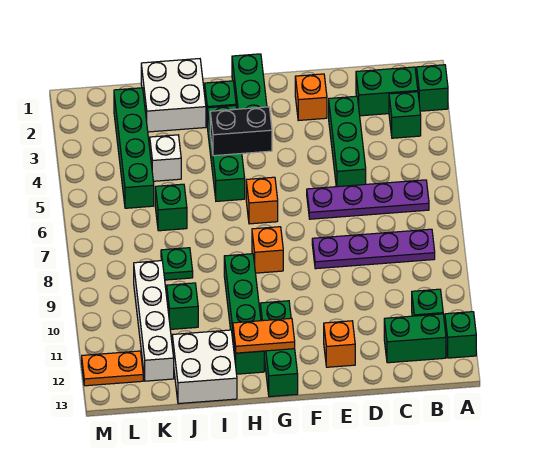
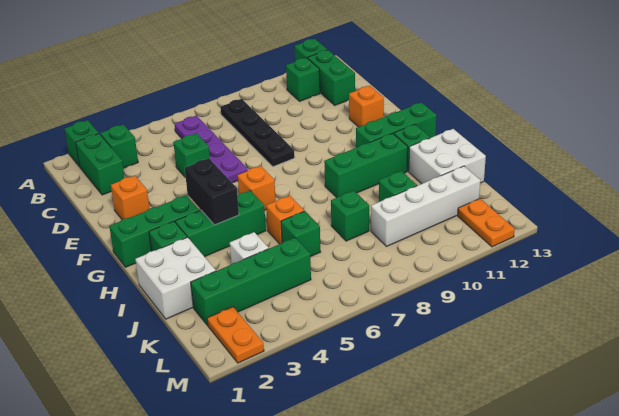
purple plate B8:E8 level 1 -> black plate B8:E8 level 1
green brick D3:D5 level 1 -> green brick D5 level 1
orange brick G8 level 1 -> orange brick I6 level 1
orange plate G12:H12 level 2 -> orange plate L2:M2 level 1
green plate J8 level 1 -> green brick J8 level 1

